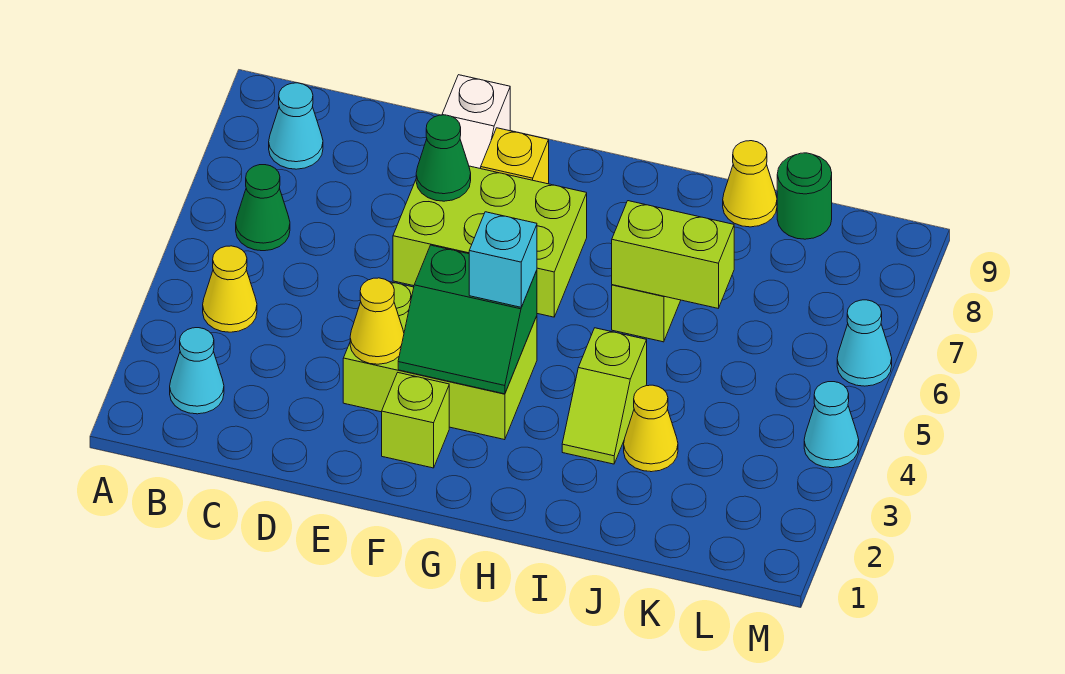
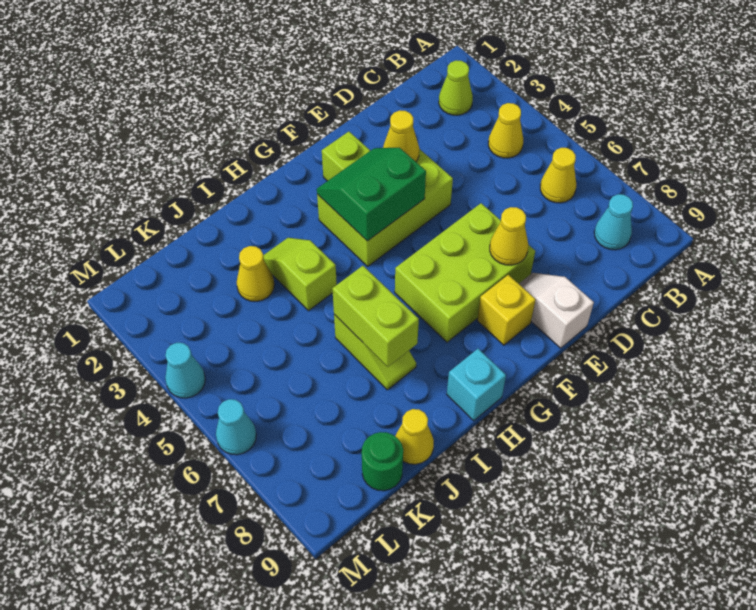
cyan cone B2 level 1 -> lime cone B2 level 1
green cone B6 level 1 -> yellow cone B6 level 1
green cone E7 level 2 -> yellow cone E7 level 2
cyan brick G4 level 3 -> cyan brick H9 level 1
lime brick I6:J6 level 2 -> lime brick I6:I7 level 2

